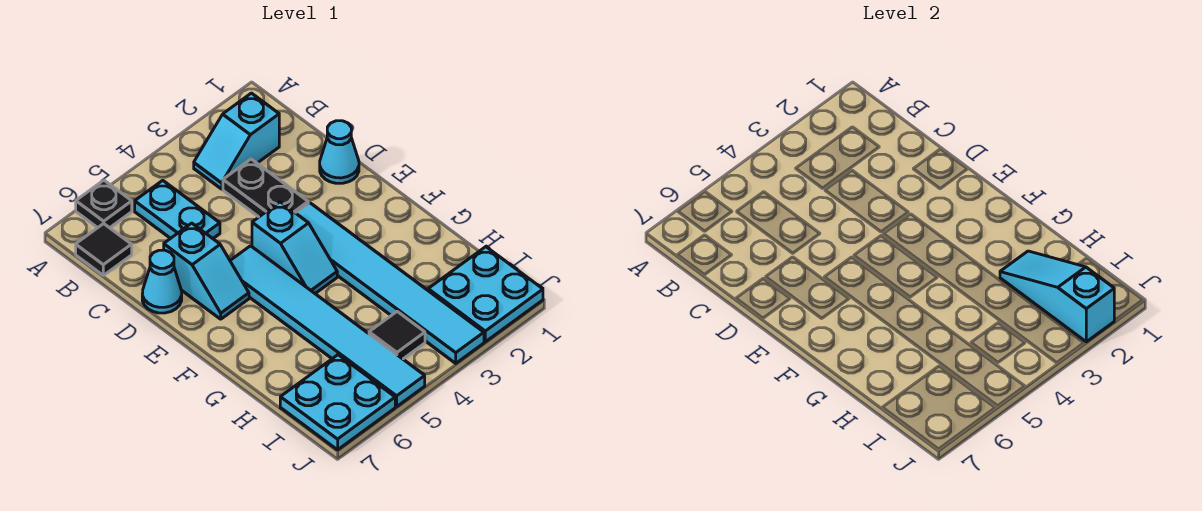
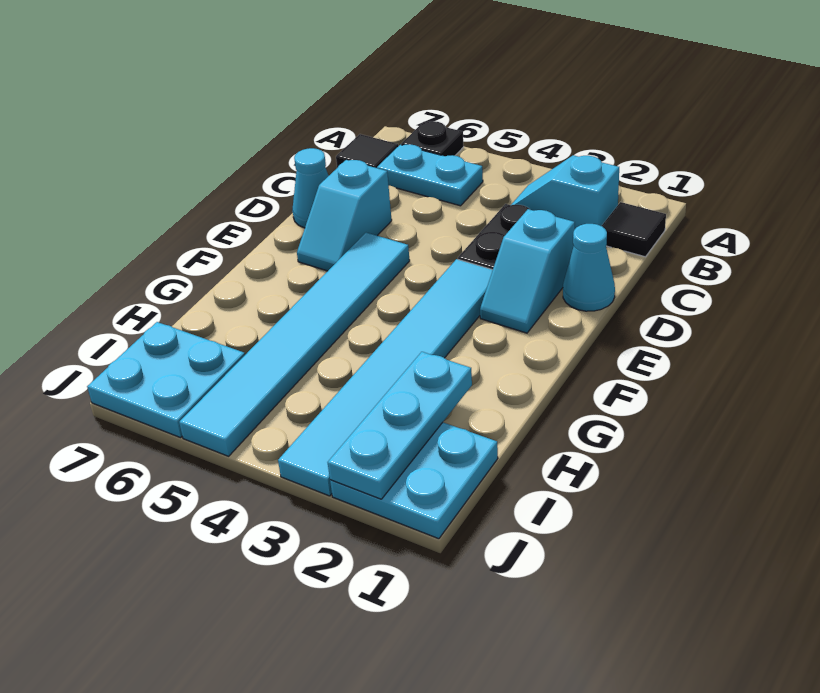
cyan plate B5:C5 level 1 -> cyan plate B5:B6 level 1
cyan slope E4:F4 level 1 top E -> cyan slope D2:E2 level 1 top D
cyan slope H2:J2 level 2 top J -> cyan plate H2:J2 level 2
black tile I4 level 1 -> black tile B1 level 1

